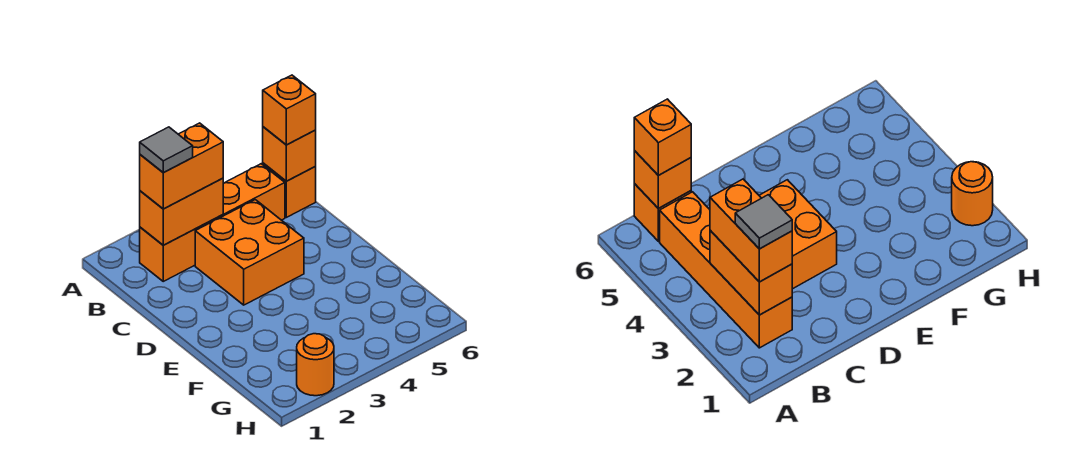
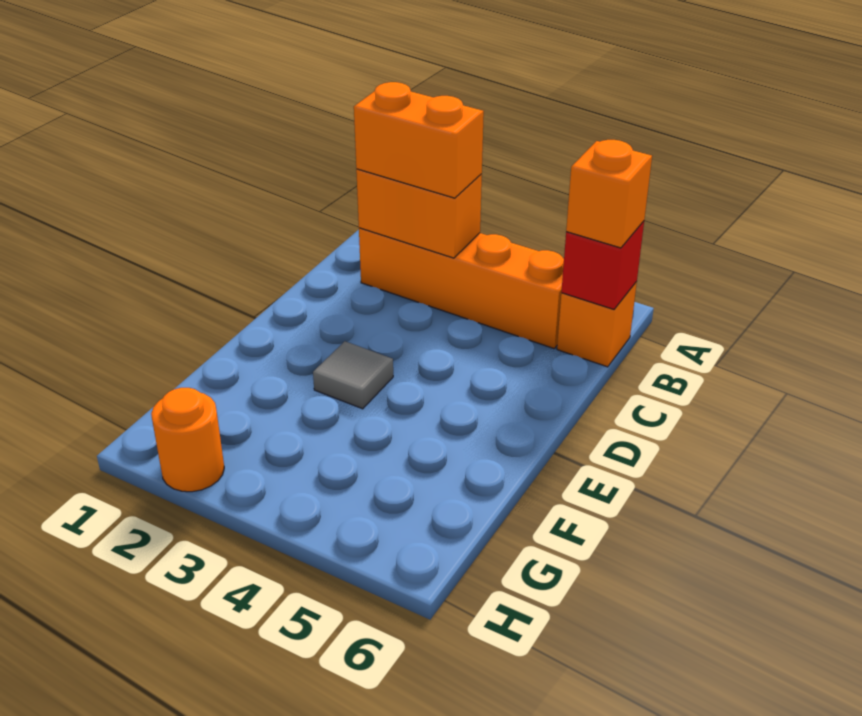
grey tile B2 level 4 -> grey tile E3 level 1
orange brick B6 level 2 -> red brick B6 level 2
orange brick C3:D4 level 1 -> none

